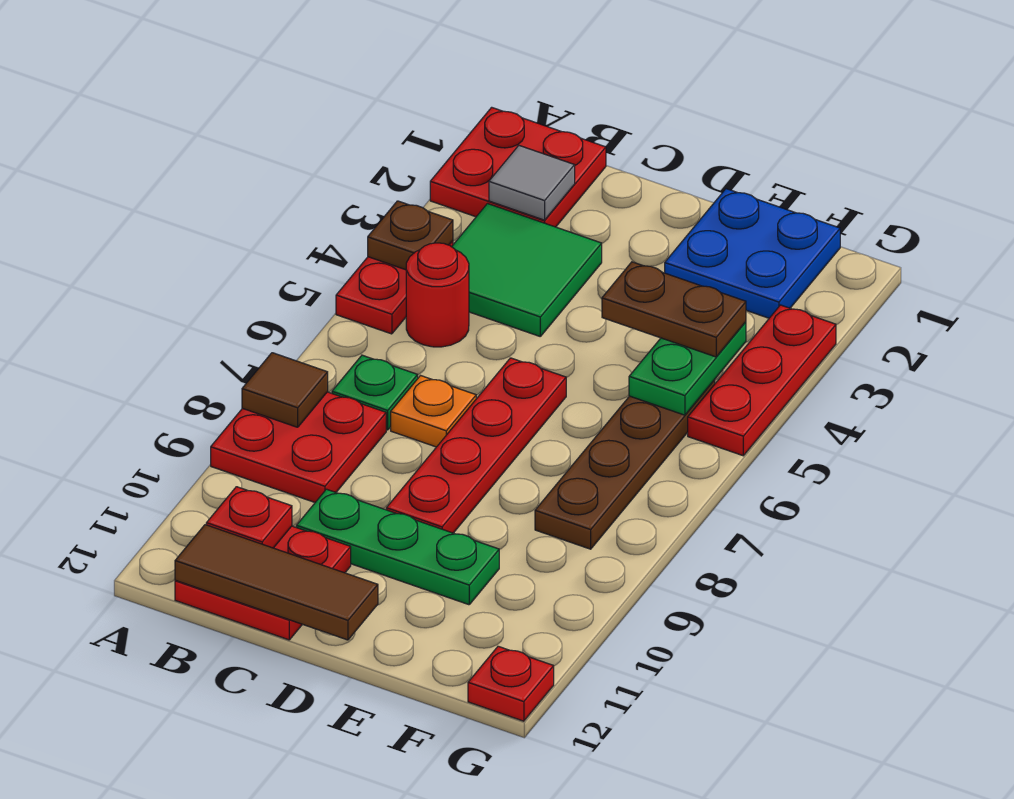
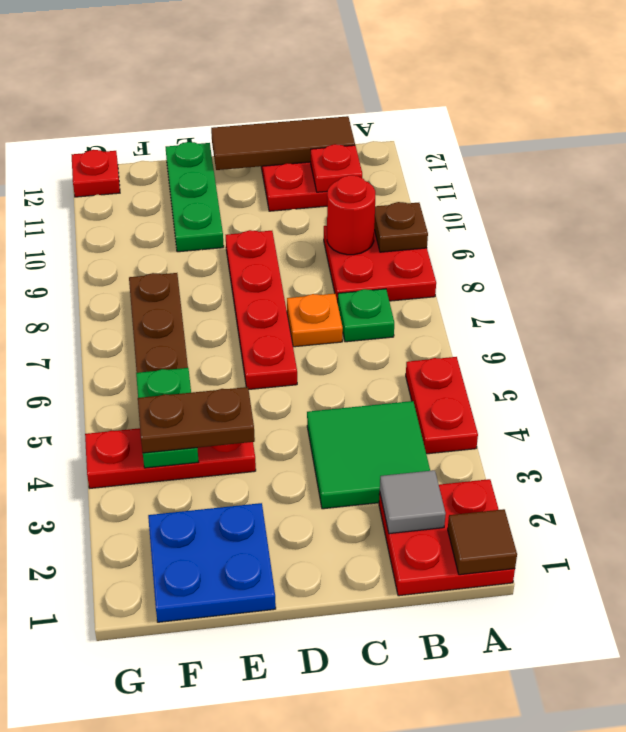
brown plate A4 level 2 -> brown plate A9 level 2
brown tile A8 level 2 -> brown tile A1 level 2
red round brick B5 level 1 -> red round brick B9 level 2
green plate C10:E10 level 1 -> green plate E10:E12 level 1
red plate G3:G5 level 1 -> red plate E4:G4 level 1

